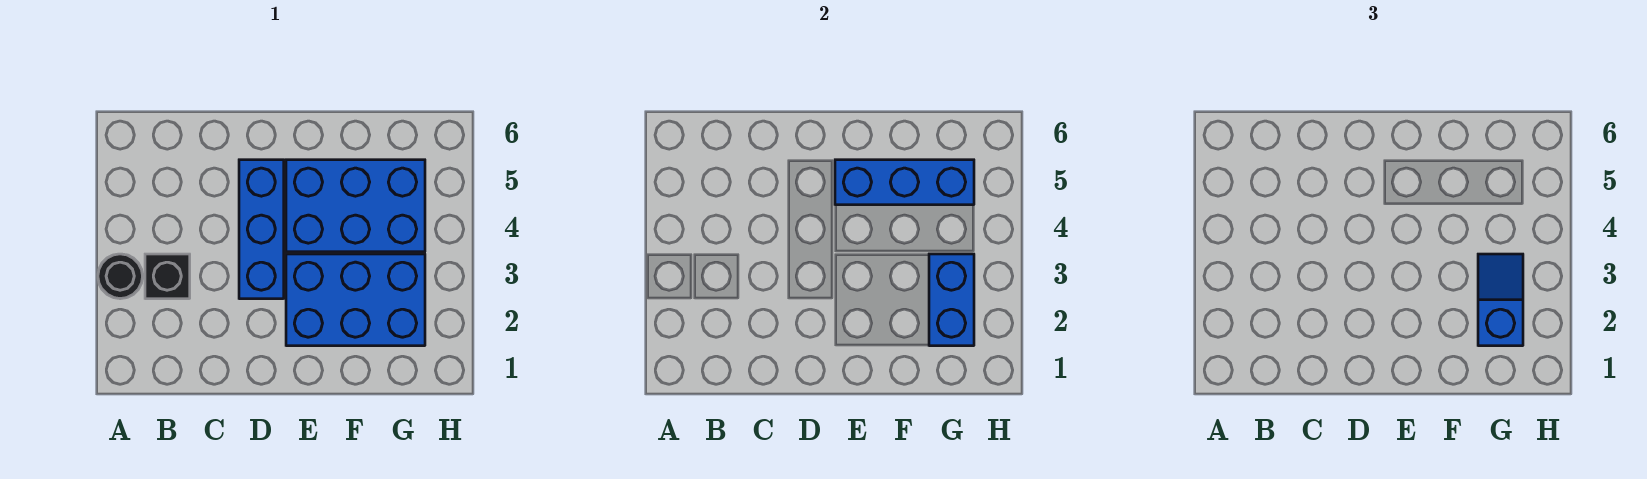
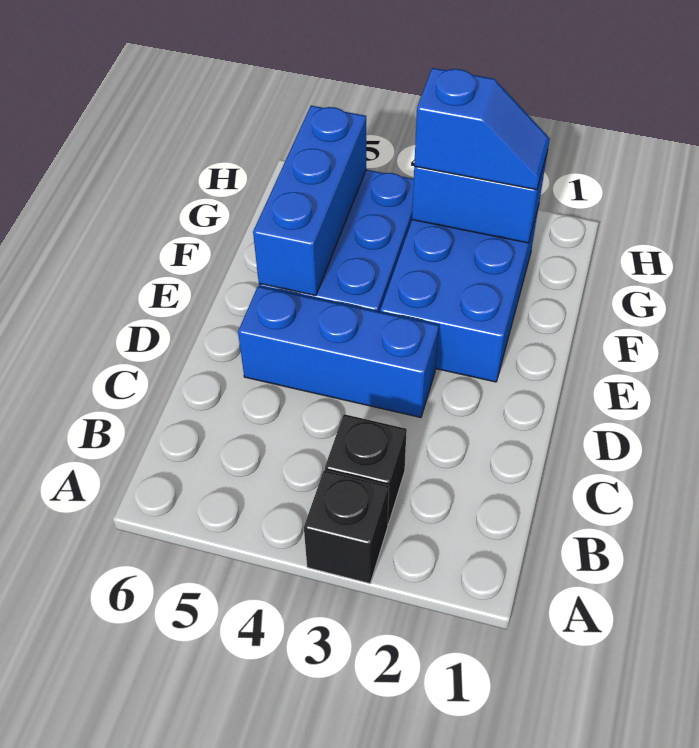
black round brick A3 level 1 -> black brick A3 level 1
blue slope G2:G3 level 3 top 2 -> blue slope G2:G3 level 3 top 3

